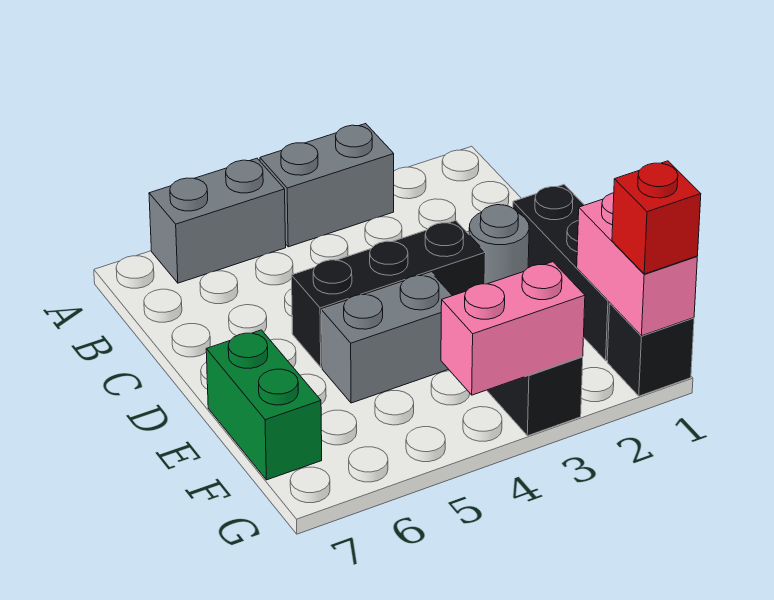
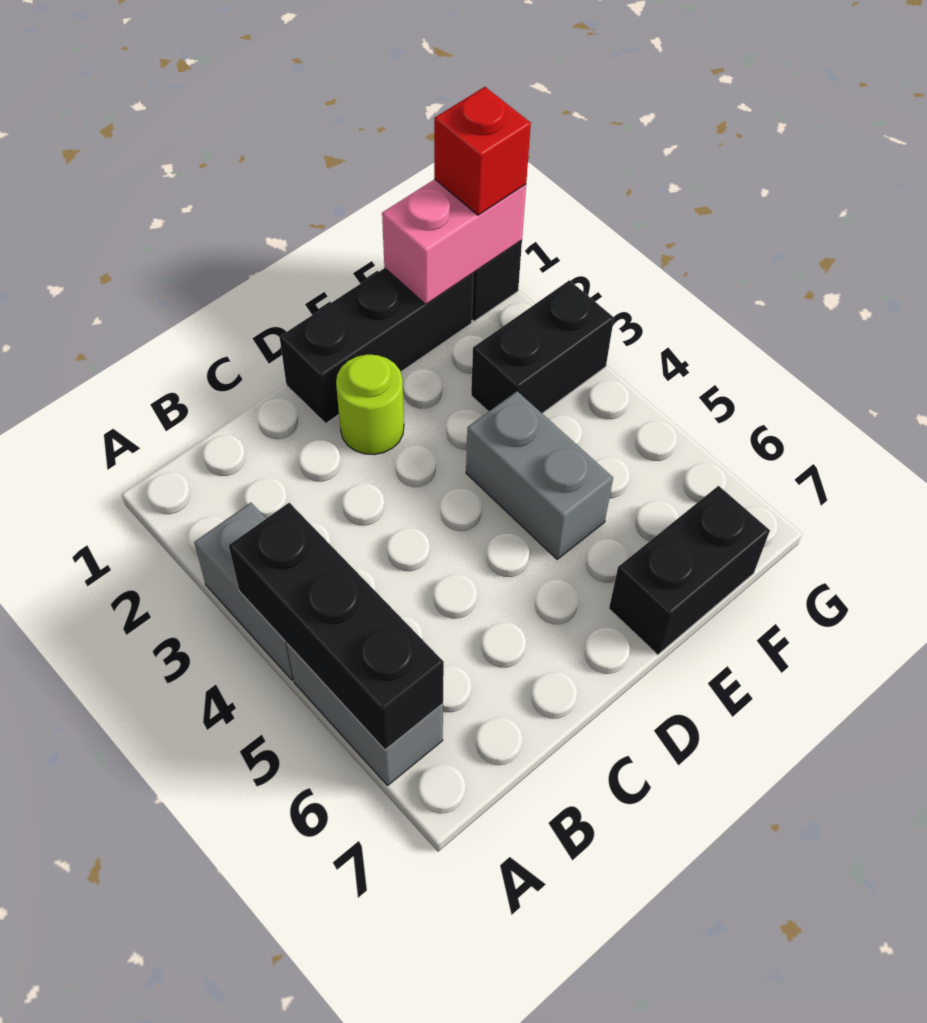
grey round brick D2 level 1 -> lime round brick D2 level 1
black brick D3:D5 level 1 -> black brick A4:A6 level 2
green brick E7:F7 level 1 -> black brick E7:F7 level 1
pink brick G3:G4 level 2 -> none

